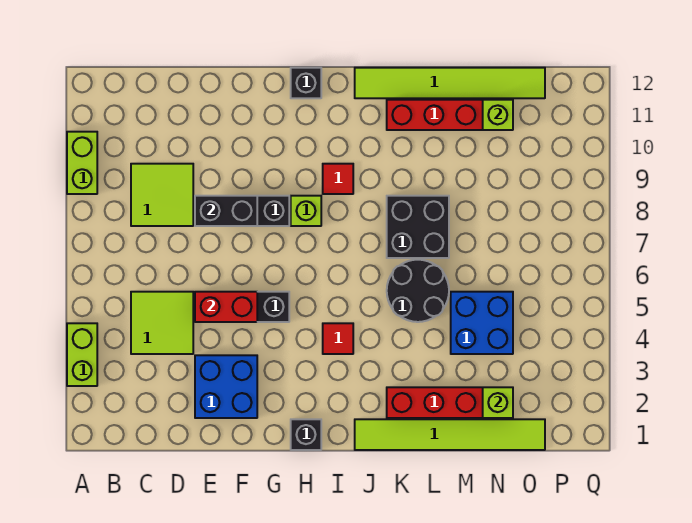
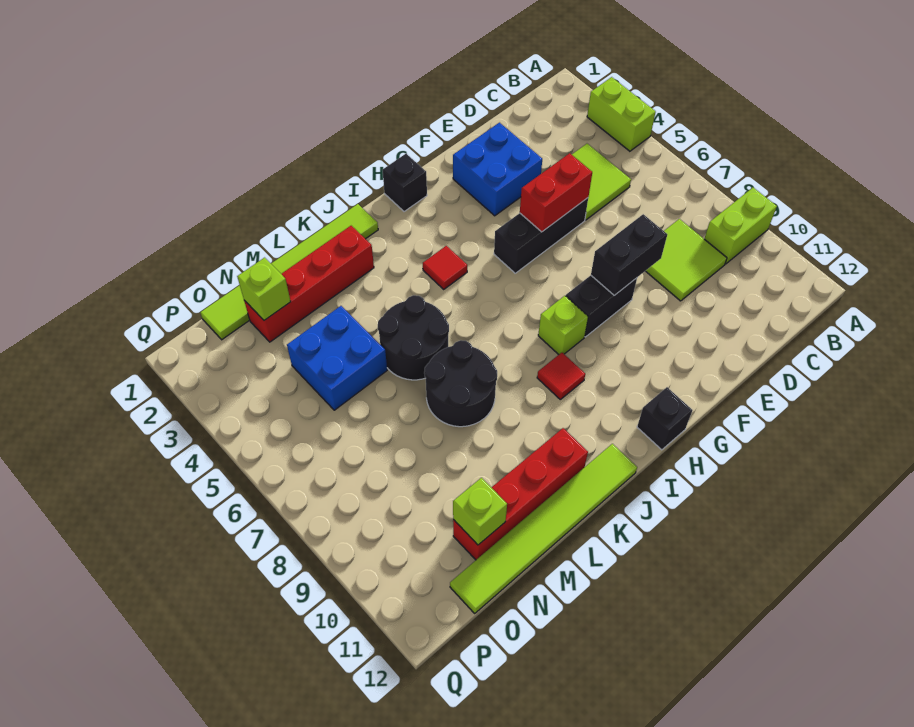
lime brick A9:A10 level 1 -> lime brick A9:B9 level 1
black brick K7:L8 level 1 -> black round brick K7:L8 level 1

